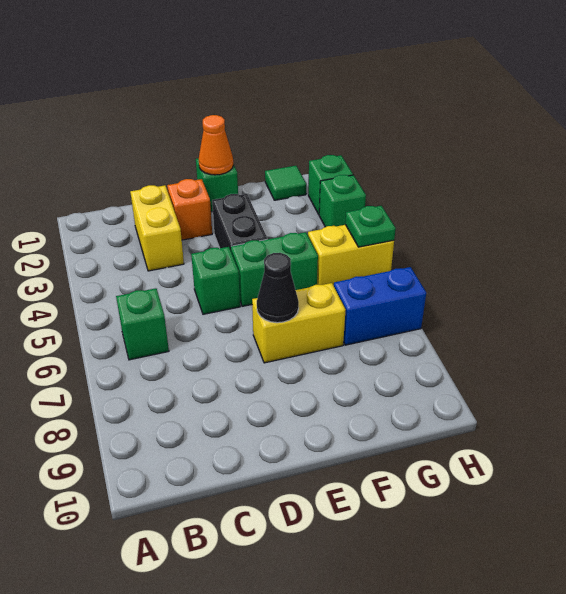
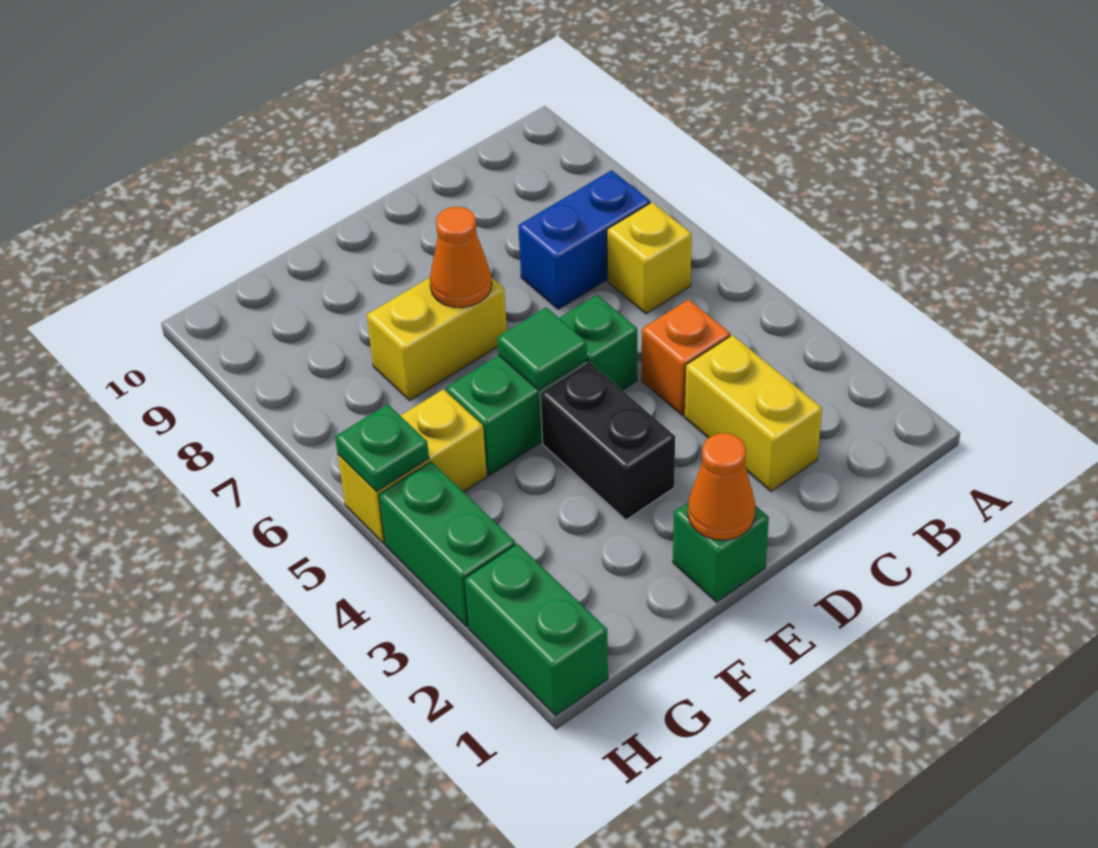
green brick B6 level 1 -> yellow brick B6 level 1
orange brick D2 level 1 -> orange brick C4 level 1
black cone E7 level 2 -> orange cone E7 level 2
green tile G1 level 1 -> green tile E5 level 2
blue brick G7:H7 level 1 -> blue brick B7:C7 level 1
green brick H2 level 1 -> green brick H1:H2 level 1
green brick H3 level 1 -> green brick H3:H4 level 1

